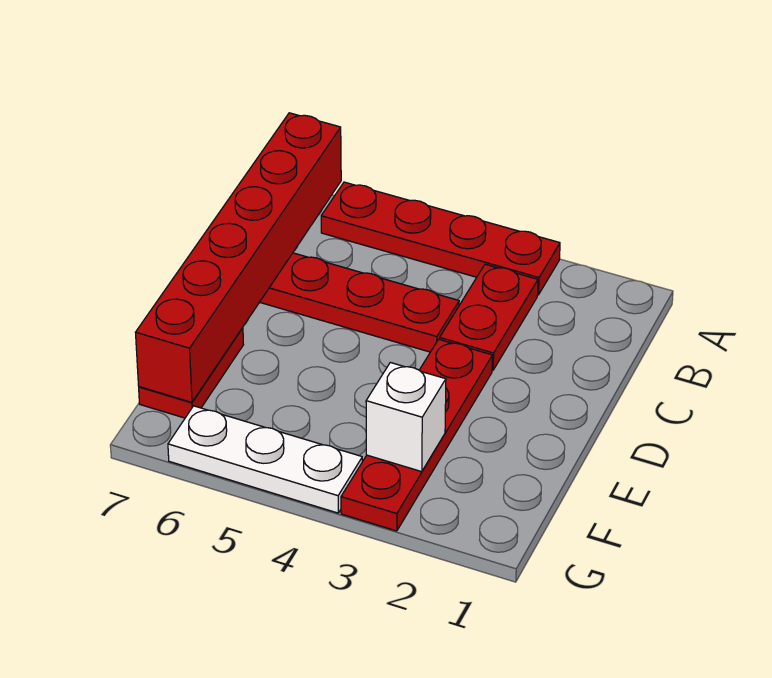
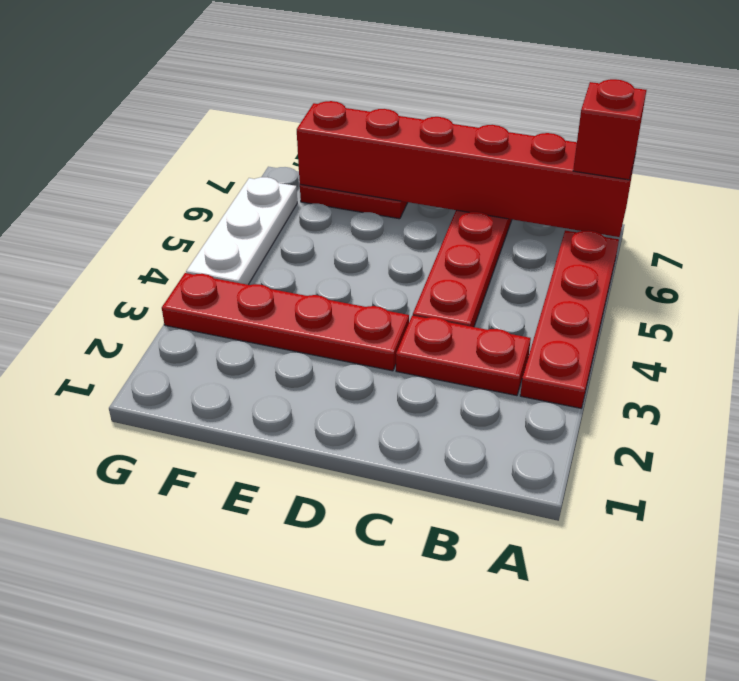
none -> red brick A7 level 3
white brick F3 level 2 -> none

